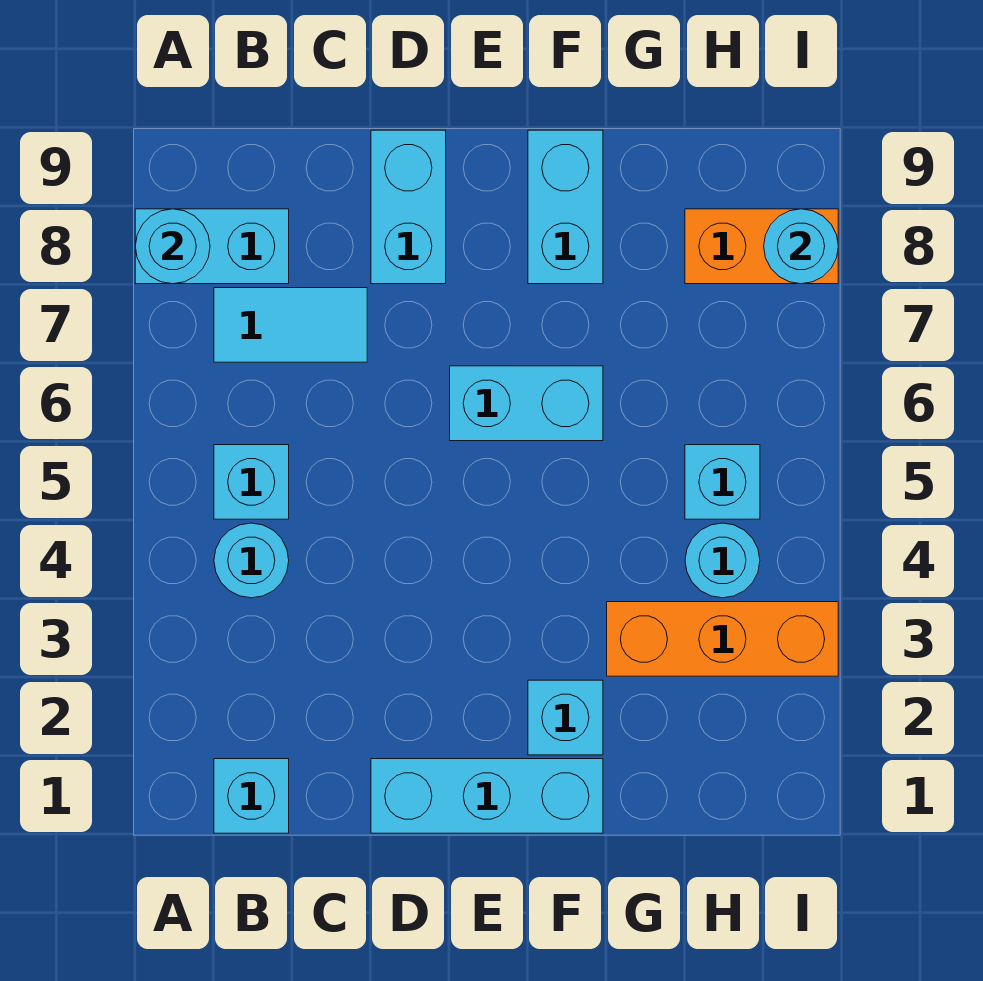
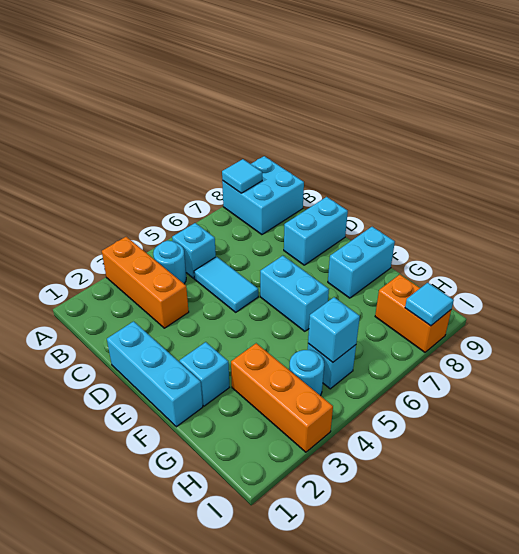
none -> orange brick A3:C3 level 1
cyan brick A8:B8 level 1 -> cyan brick A8:B9 level 1
cyan round brick A8 level 2 -> cyan tile A8 level 2
cyan brick B1 level 1 -> cyan brick H5 level 2
cyan tile B7:C7 level 1 -> cyan tile C5:D5 level 1
cyan round brick I8 level 2 -> cyan tile I8 level 2

